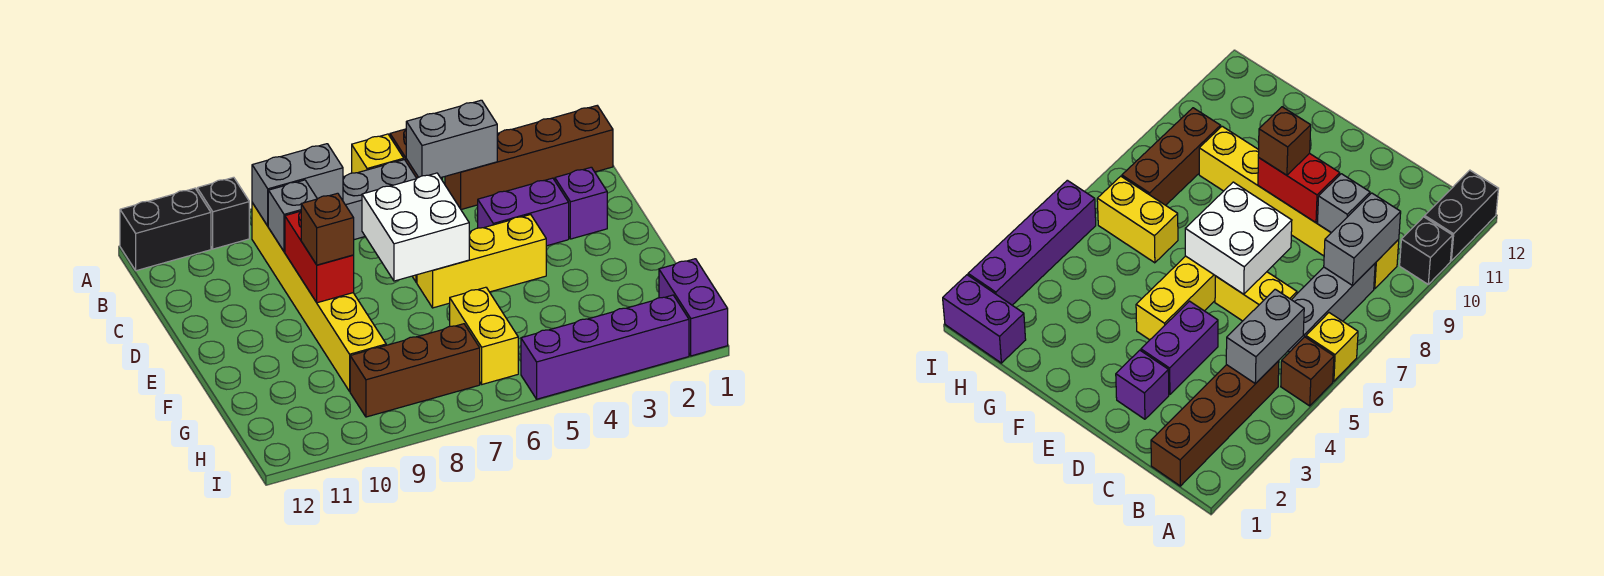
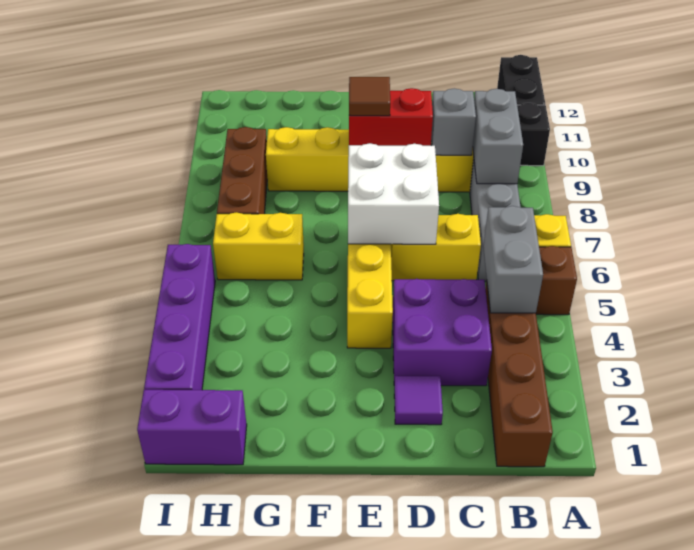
purple brick D2 level 1 -> purple tile D2 level 1
purple brick D3:D4 level 1 -> purple brick C3:D4 level 1
brown brick E9 level 3 -> brown tile E9 level 3

